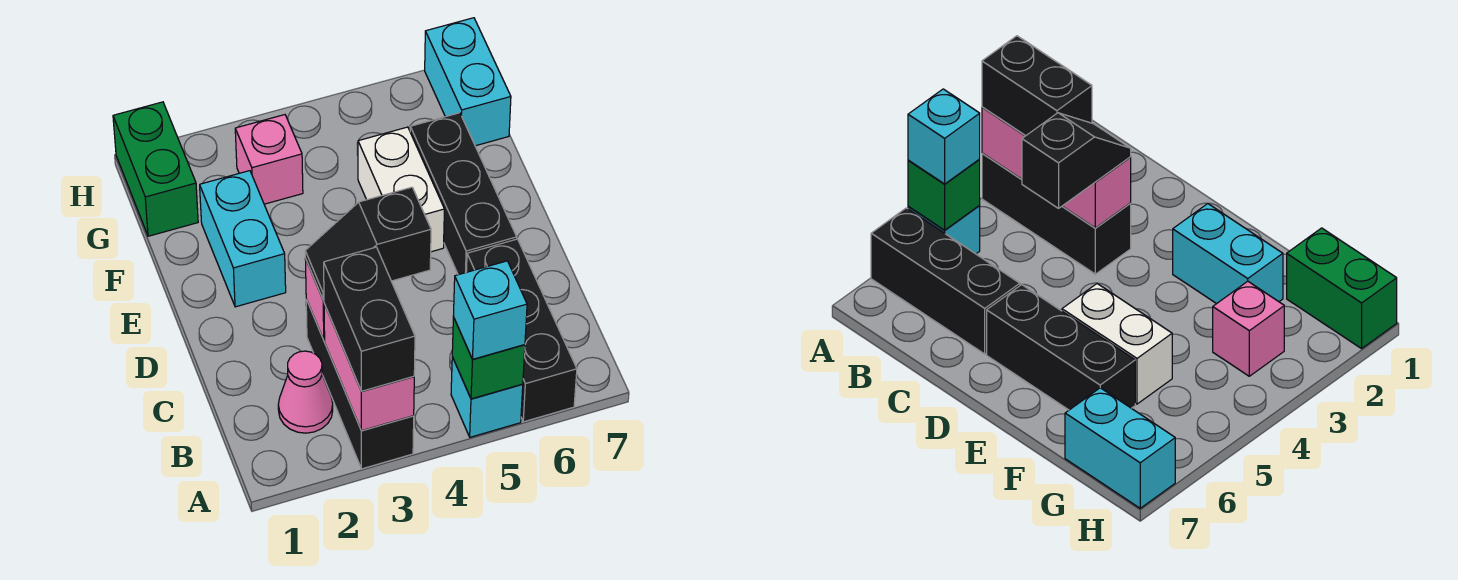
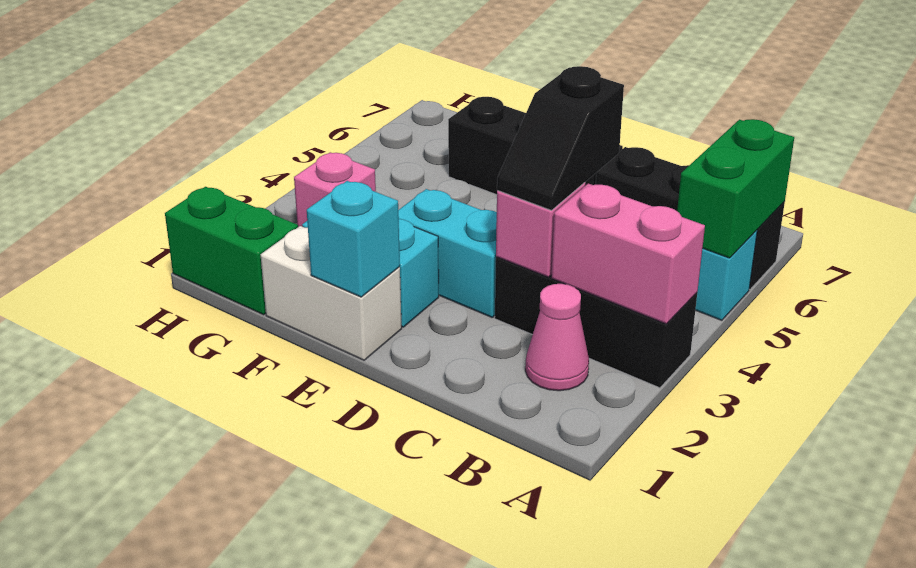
black brick A3:B3 level 3 -> none
green brick A5 level 2 -> green brick A5:A6 level 2
cyan brick A5 level 3 -> cyan brick E1 level 2
white brick E5:F5 level 1 -> white brick E1:F1 level 1
cyan brick G7:H7 level 1 -> cyan brick D3:E3 level 1

